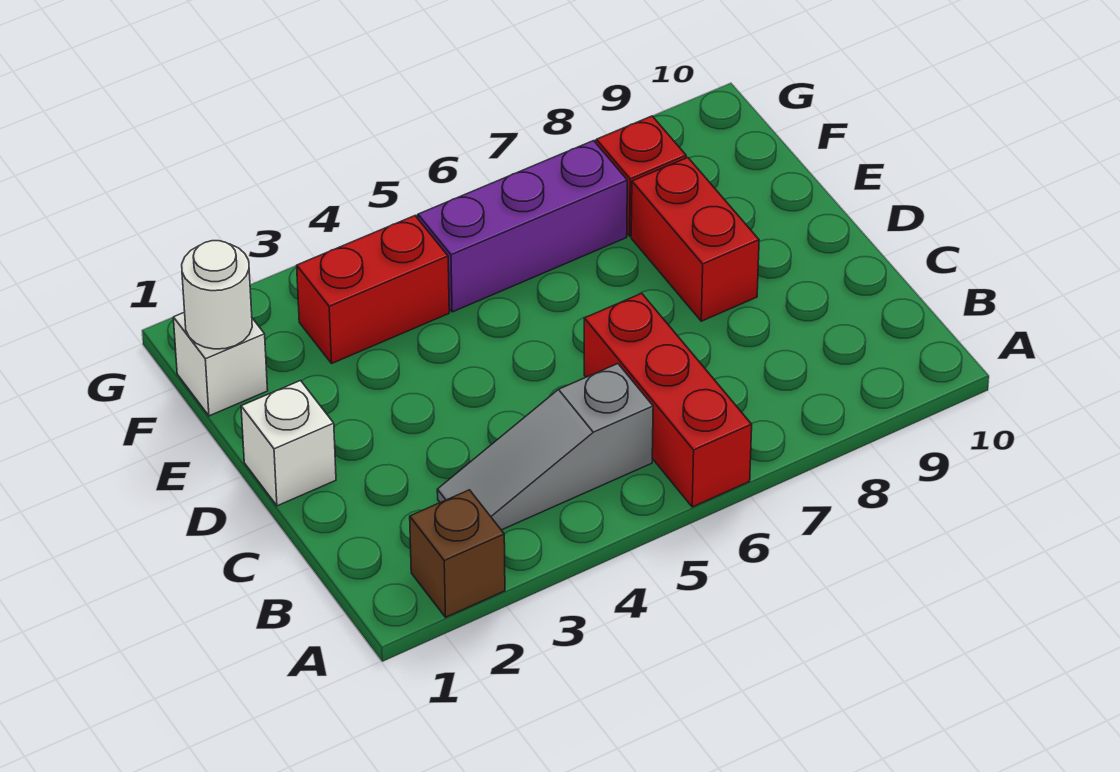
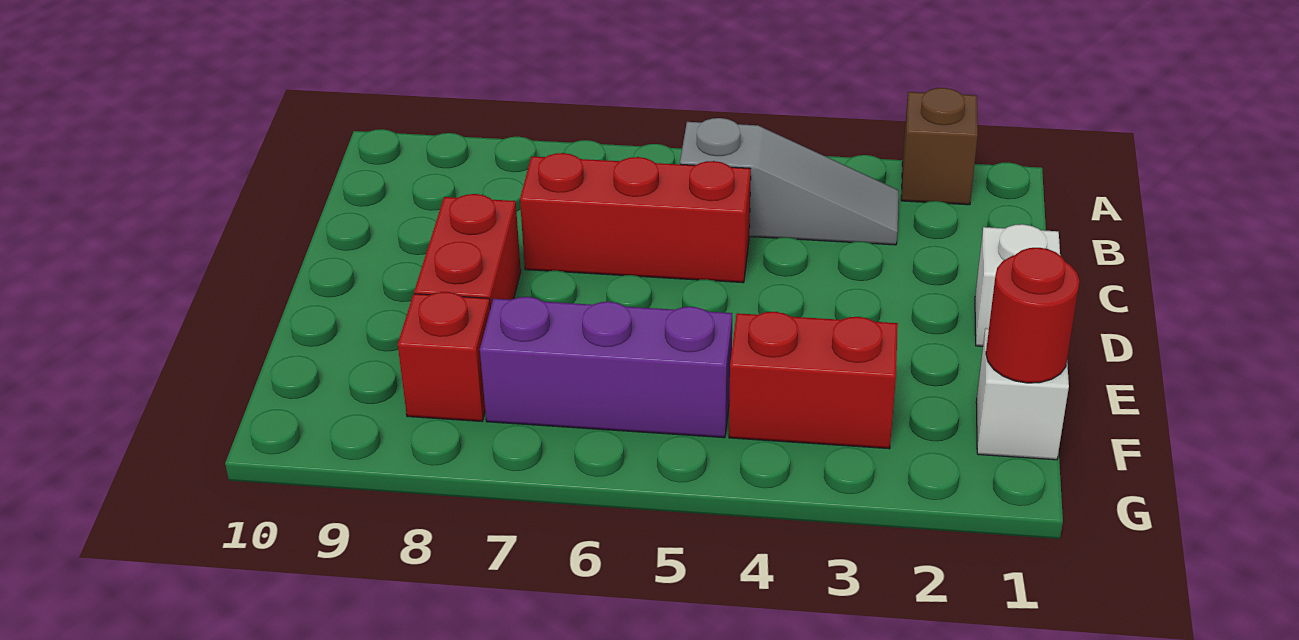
red brick A6:C6 level 1 -> red brick C5:C7 level 1
white round brick F1 level 2 -> red round brick F1 level 2

